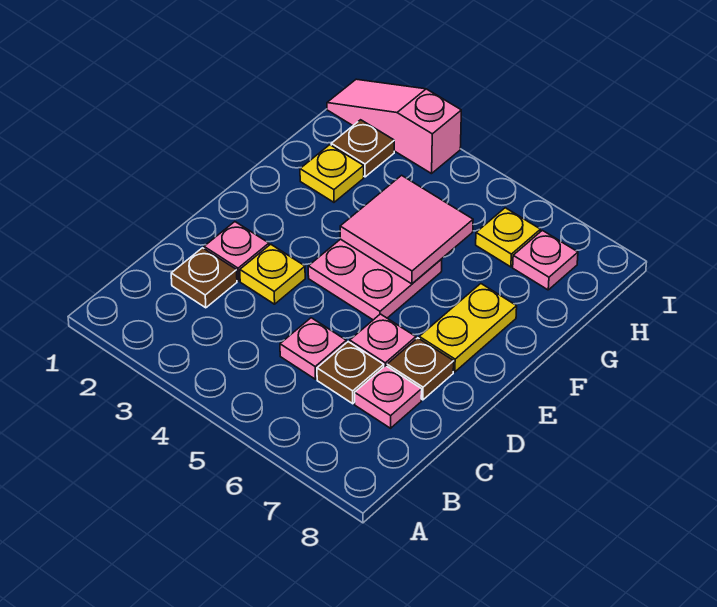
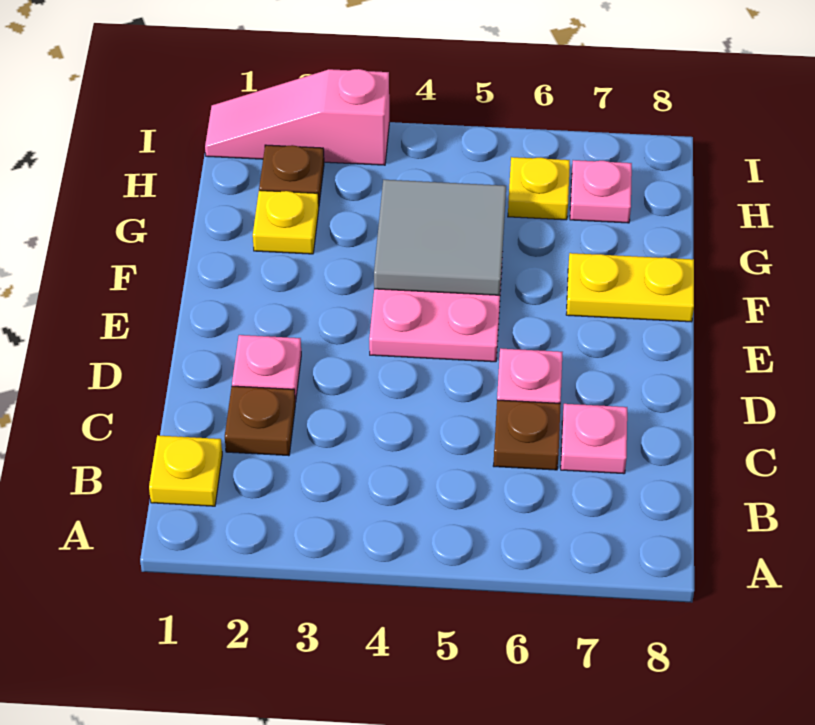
pink plate C5 level 1 -> none
yellow plate D3 level 1 -> yellow plate B1 level 1
brown plate D7 level 1 -> none
yellow plate E7:F7 level 1 -> yellow plate F7:F8 level 1
pink tile F4:G5 level 2 -> grey tile F4:G5 level 2

